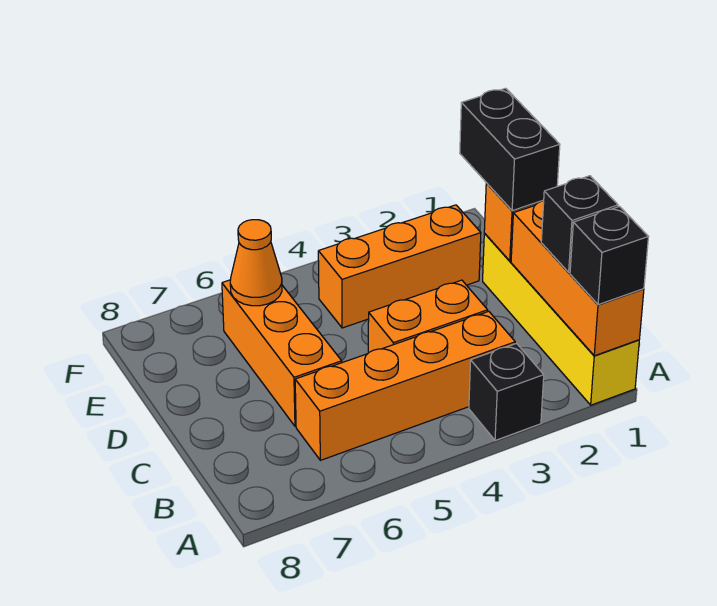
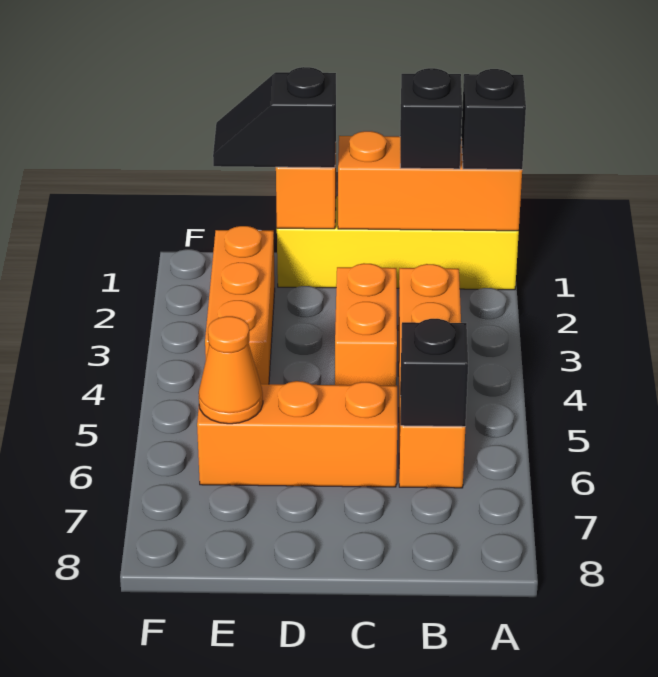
black brick A3 level 1 -> black brick B6 level 2
black brick D1:E1 level 3 -> black slope D1:E1 level 3 top D

